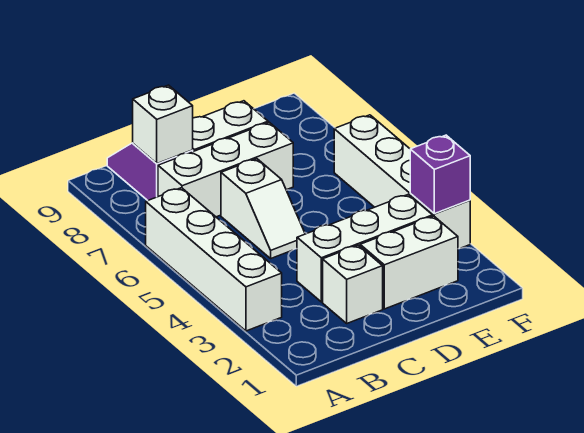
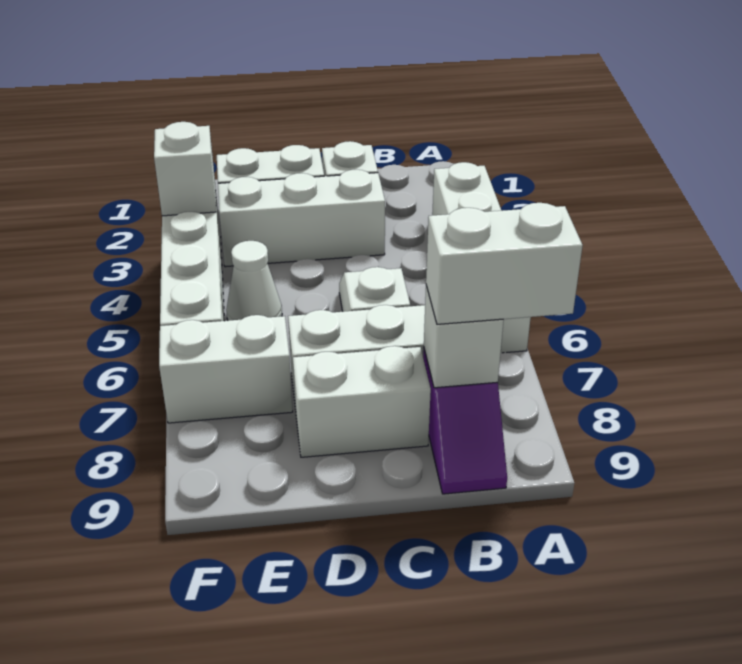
none -> white brick A8:B8 level 3
none -> white cone E5 level 1
none -> white brick E7:F7 level 1
purple brick F3 level 2 -> white brick F3 level 2

